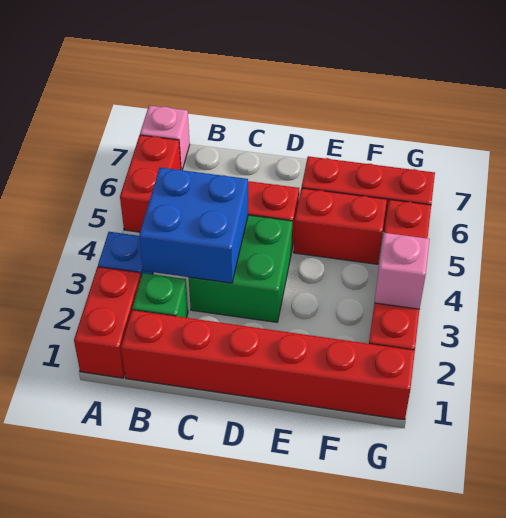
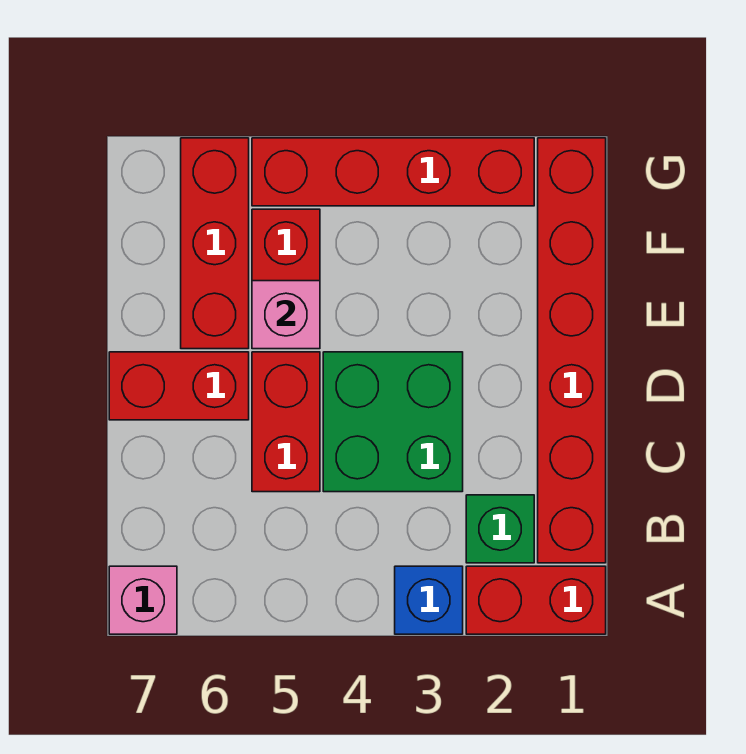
red brick A5:A6 level 1 -> red brick D6:D7 level 1
blue brick B3:C4 level 2 -> none
pink brick G3 level 2 -> pink brick E5 level 2

